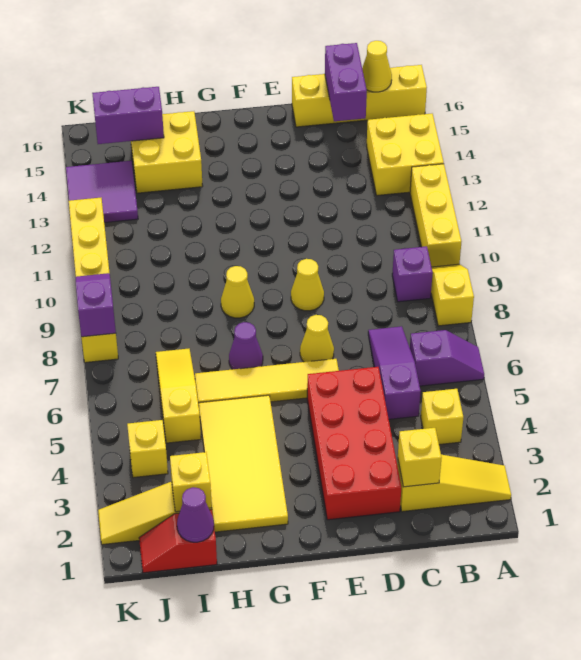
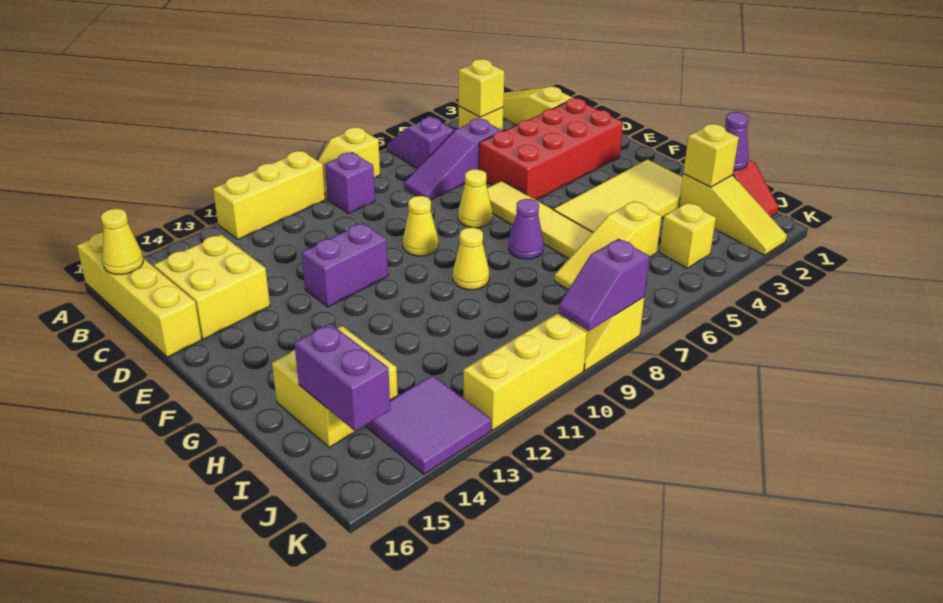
yellow brick A13:B14 level 1 -> yellow brick C14:D15 level 1
yellow brick C2 level 2 -> yellow brick B4 level 2
purple brick C15:C16 level 2 -> purple brick E11:E12 level 1

